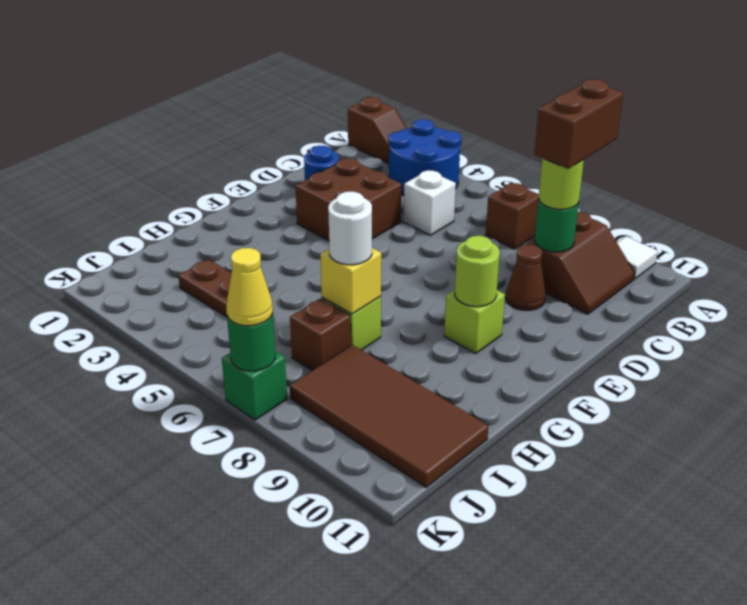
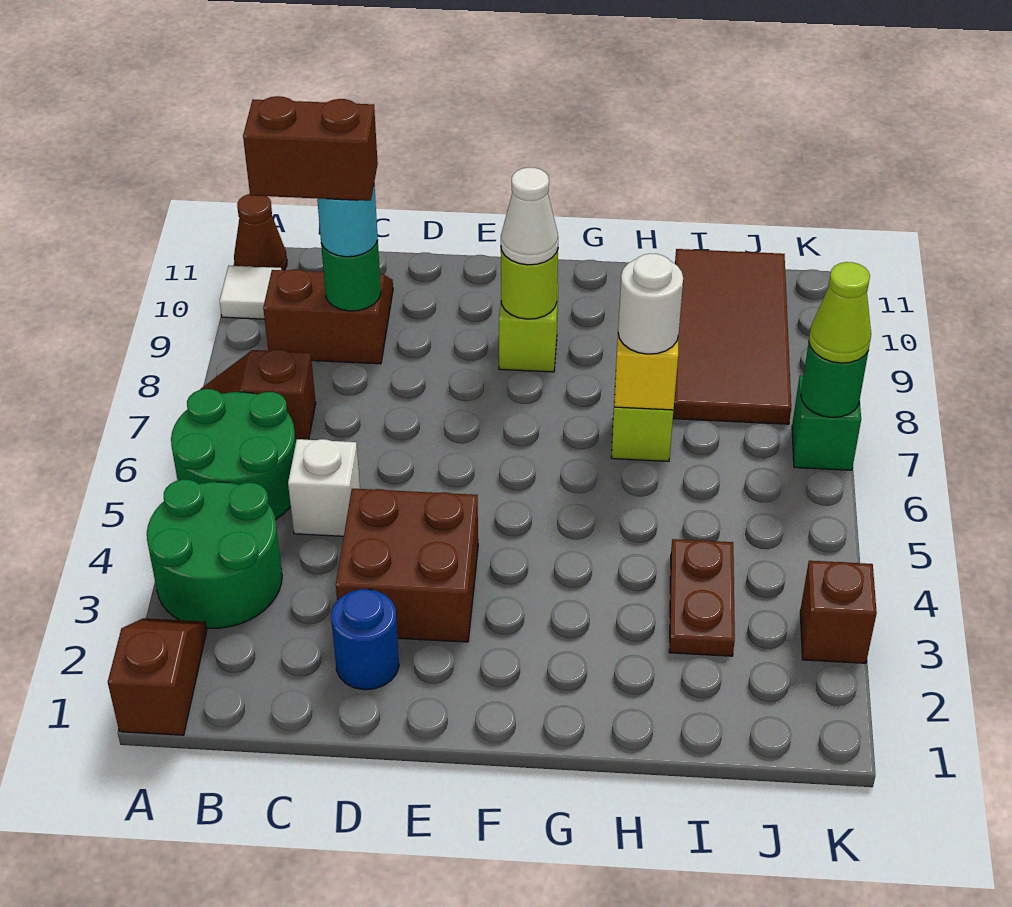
blue round brick A3:B4 level 1 -> green round brick A3:B4 level 1
none -> green round brick A5:B6 level 1
lime round brick C9 level 3 -> cyan round brick C9 level 3
brown cone D9 level 1 -> brown cone A11 level 1
none -> white cone F9 level 3
brown brick I7 level 1 -> brown brick K3 level 1
yellow cone K7 level 3 -> lime cone K7 level 3

